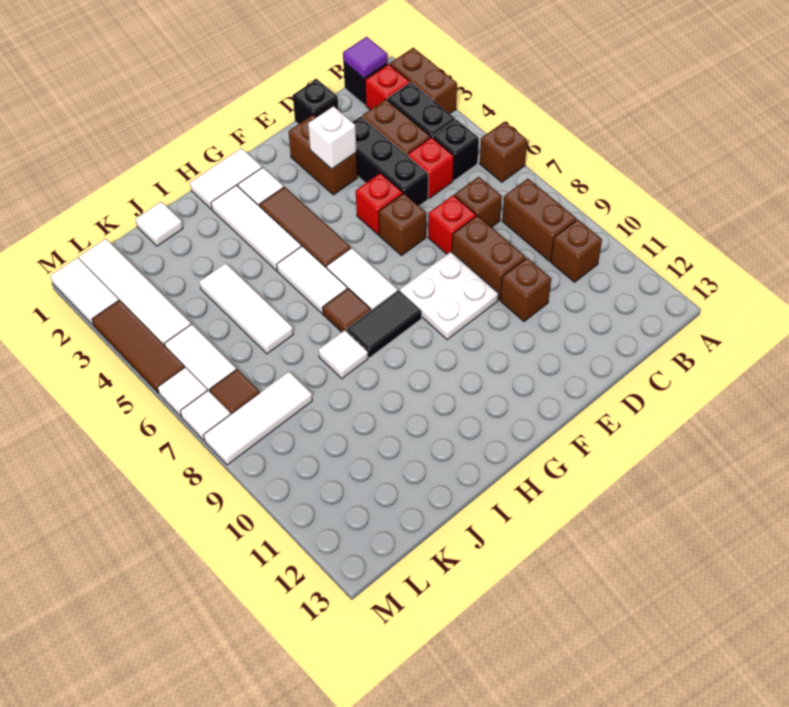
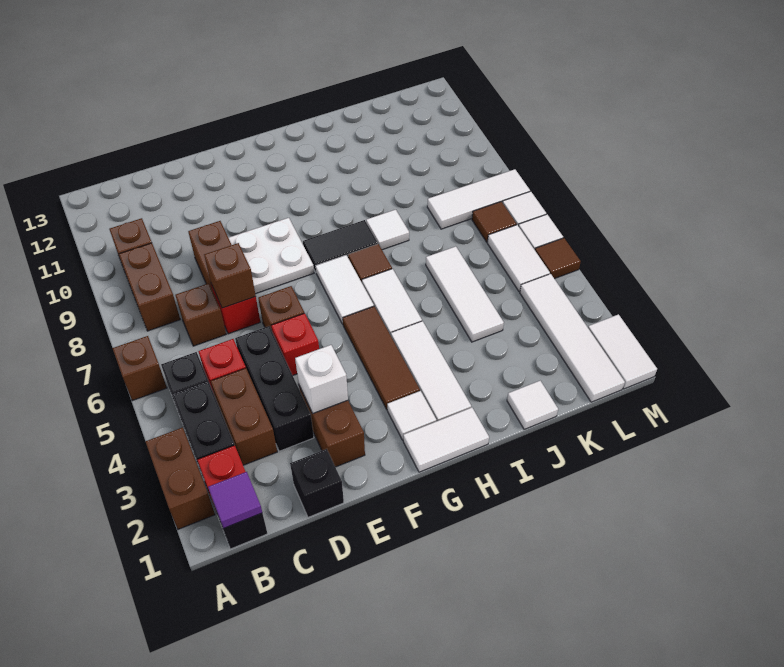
brown brick D10 level 1 -> brown brick D7 level 2
brown tile M3:M5 level 1 -> brown tile M5 level 1

